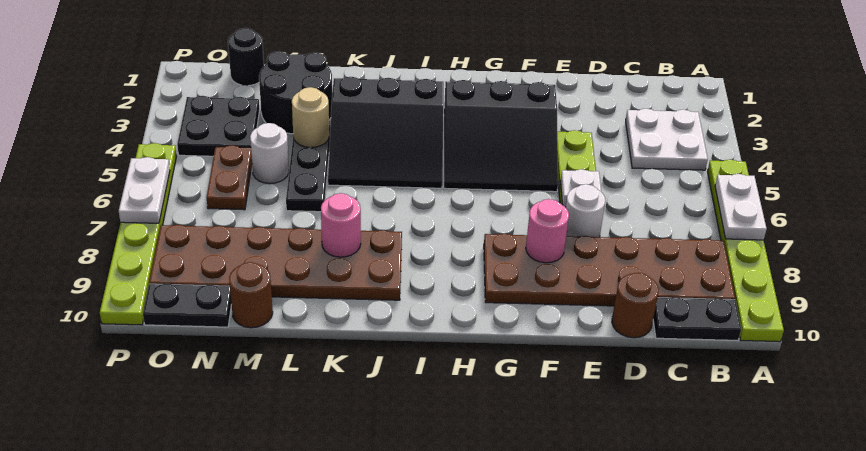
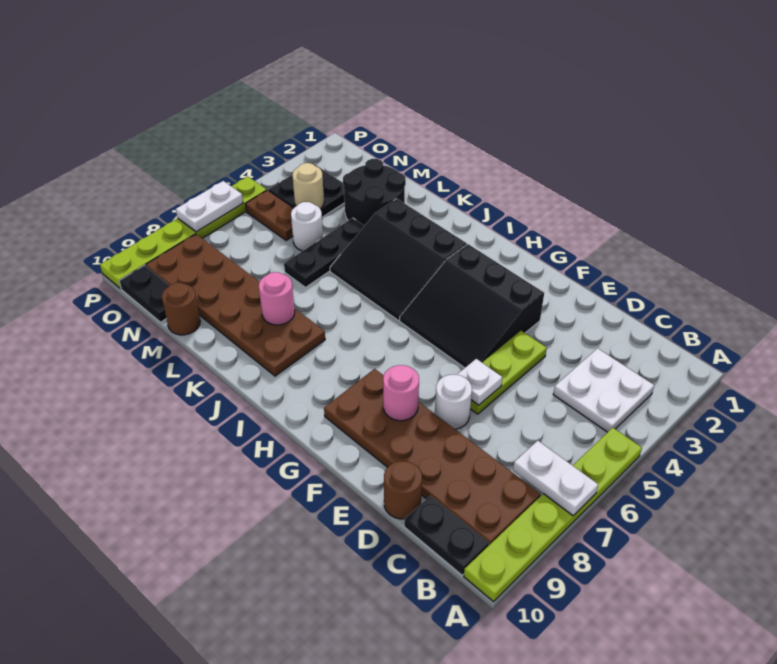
white plate A6:A7 level 2 -> white plate A7:B7 level 2
tan round brick L4 level 2 -> tan round brick N4 level 2
black round brick N1 level 1 -> none
brown plate N5:N6 level 1 -> brown plate N5:O5 level 1

